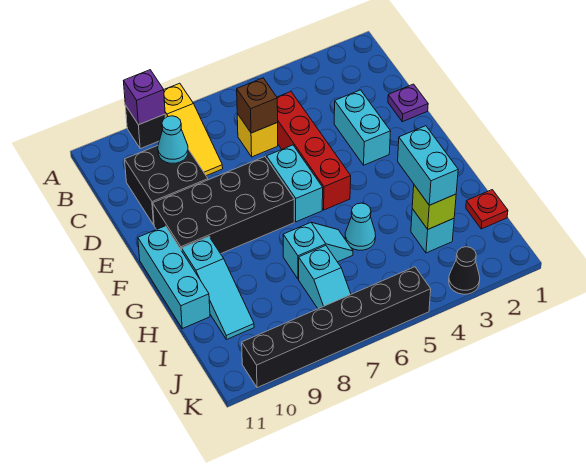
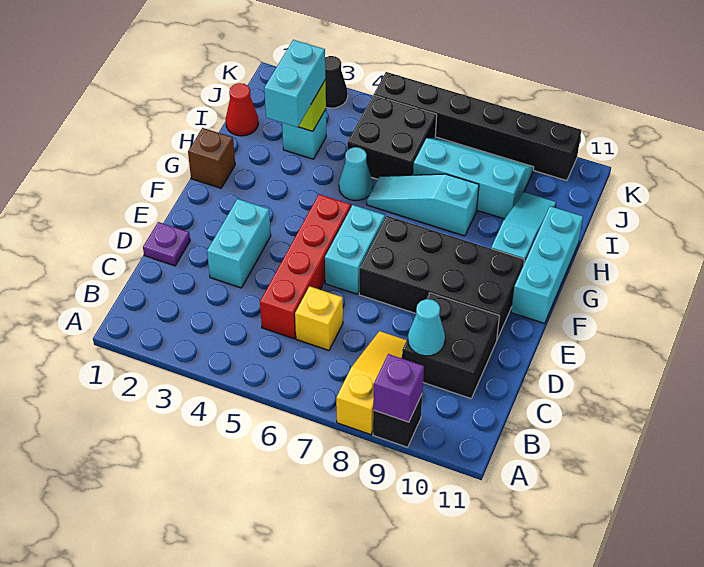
brown brick C6 level 2 -> brown brick G1 level 1
cyan slope H6:H7 level 1 top 7 -> cyan slope H6:H8 level 1 top 8
red plate I1 level 1 -> red cone I1 level 1
none -> black brick I5:J6 level 1
cyan slope I7:J7 level 1 top I -> cyan slope I7:J9 level 1 top I

